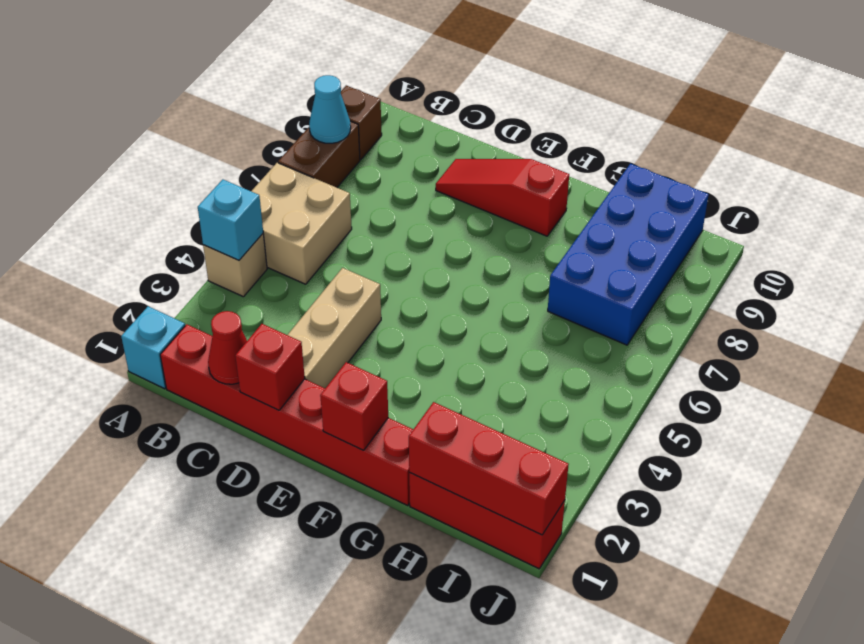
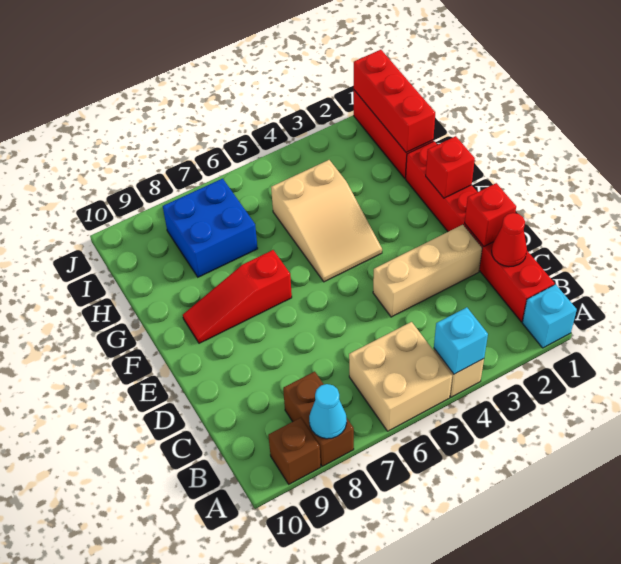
brown brick A7:A8 level 1 -> brown brick A8:B8 level 1
red slope D9:F9 level 1 top F -> red slope F7:F9 level 1 top 7
none -> tan slope F4:H5 level 1 top H
blue brick H7:I10 level 1 -> blue brick H7:I8 level 1

